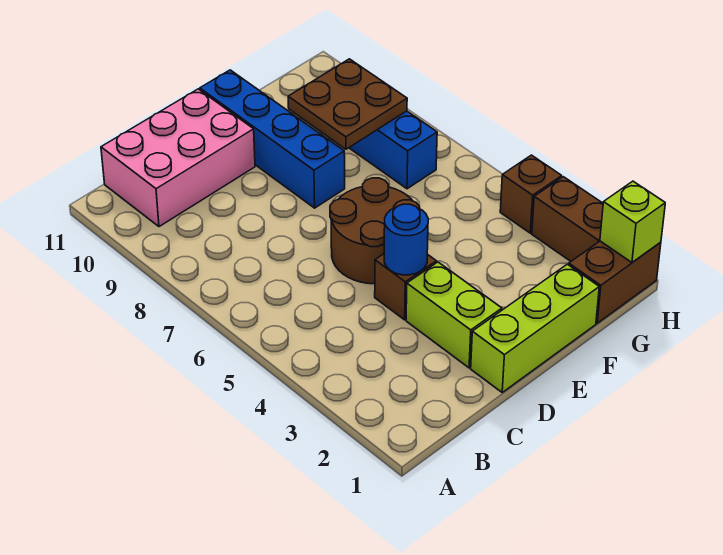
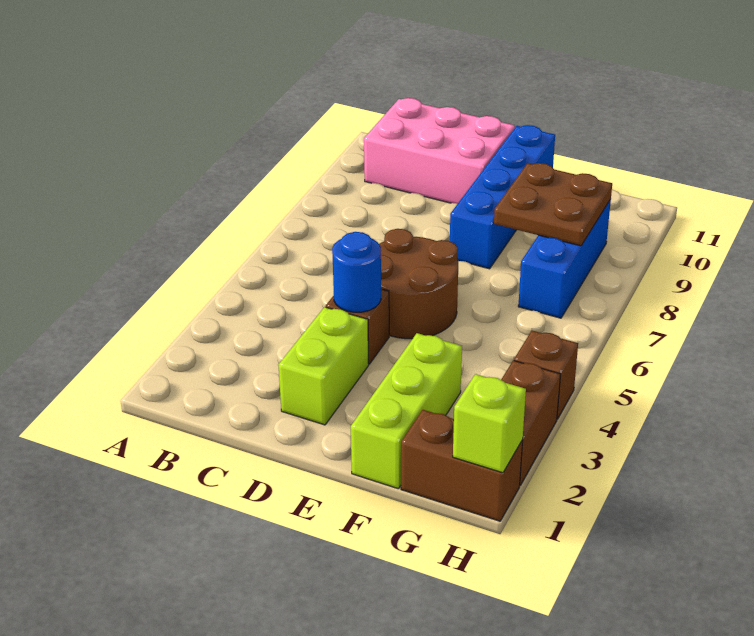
lime brick D1:F1 level 1 -> lime brick F1:F3 level 1

